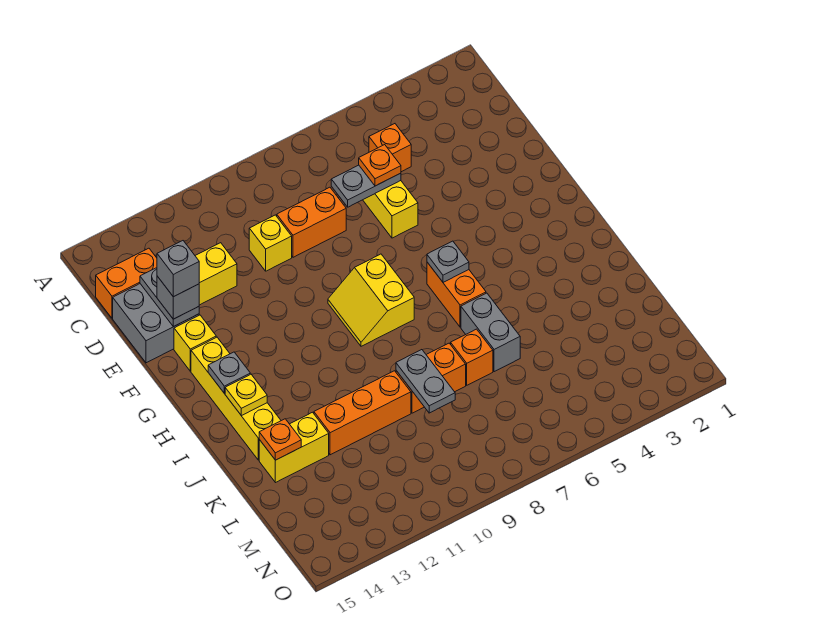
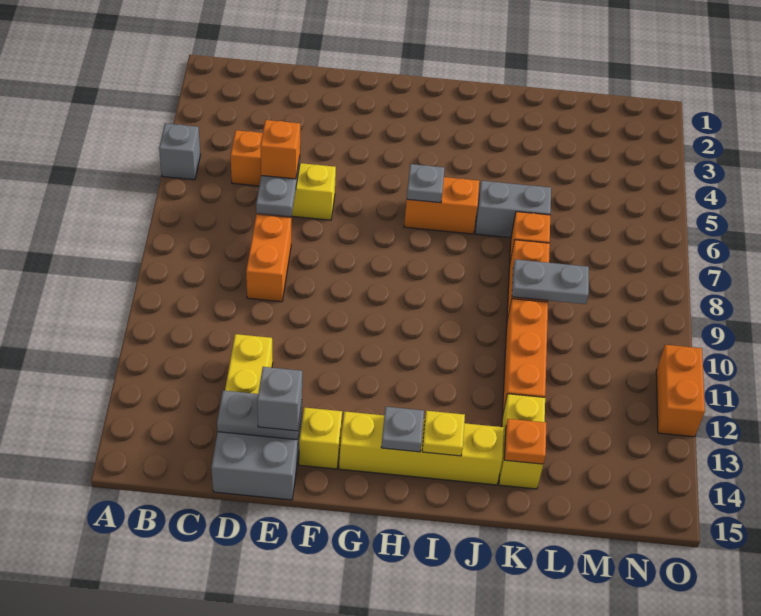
orange brick C14:C15 level 1 -> orange brick O11:O12 level 1
orange plate D6 level 3 -> orange brick D6 level 3
yellow brick D10 level 1 -> none
grey brick E14 level 4 -> grey brick A5 level 1
yellow slope G8:H9 level 1 top 8 -> none

